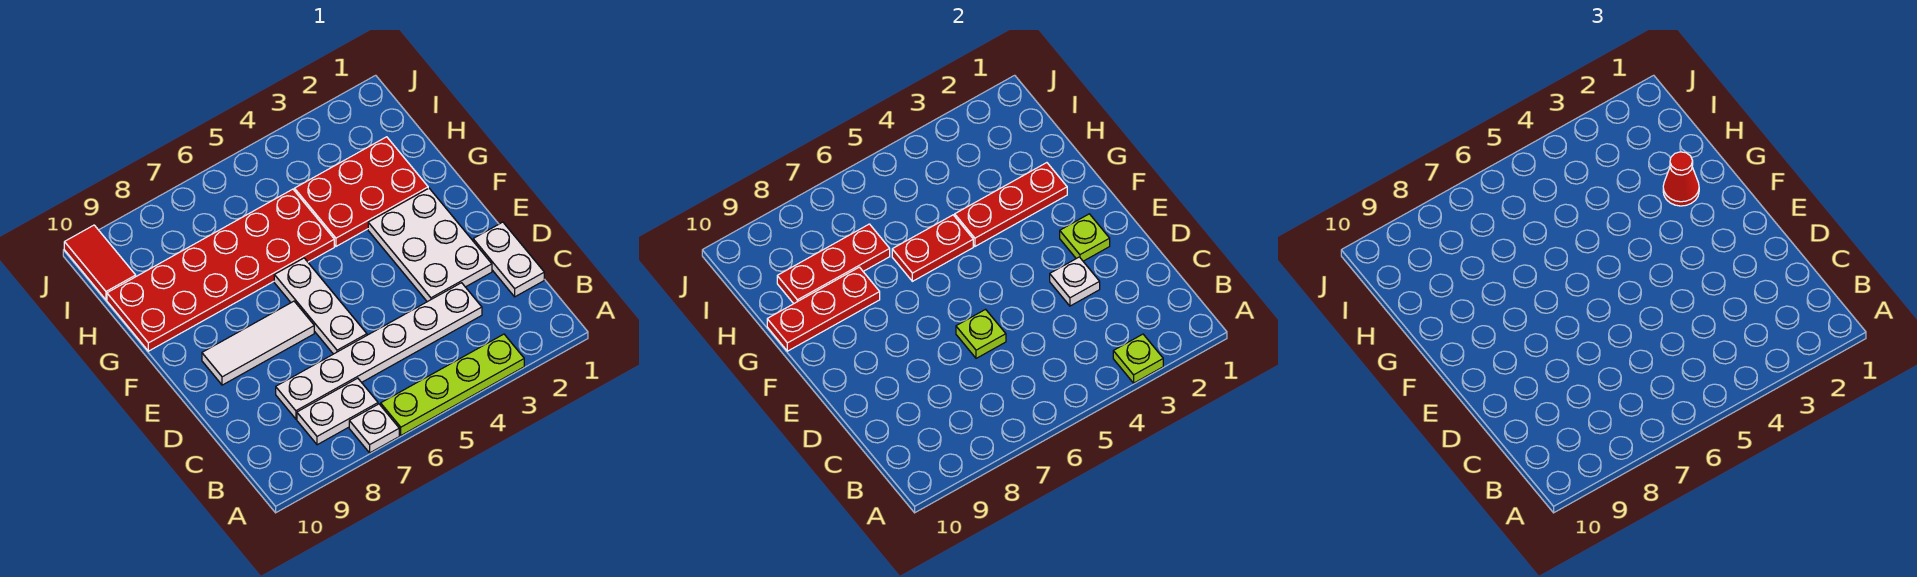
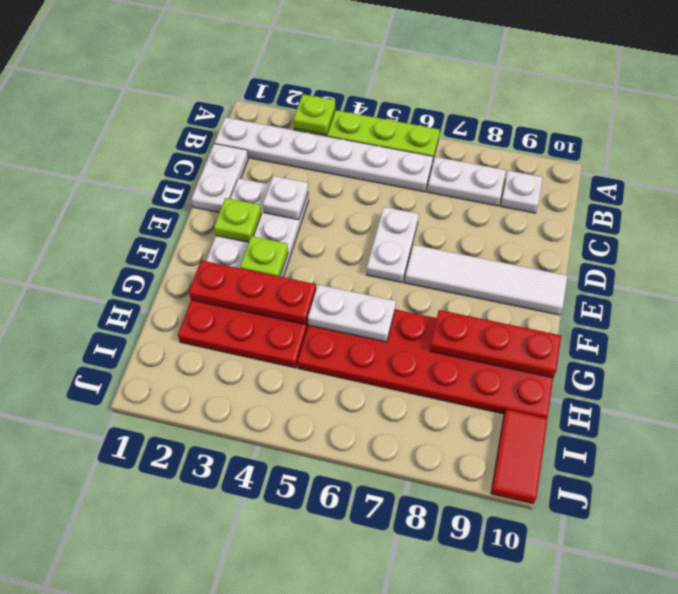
white plate A7 level 1 -> white plate B9 level 1
white plate C3:C8 level 1 -> white plate B1:B6 level 1
white plate D6:F6 level 1 -> white plate D6:E6 level 1
lime plate D6 level 2 -> lime plate F3 level 2
white tile E7:E9 level 1 -> white tile E7:E10 level 1
red cone G2 level 3 -> none
red plate G5:G6 level 2 -> white plate G5:G6 level 2
red plate H7:H9 level 2 -> none

